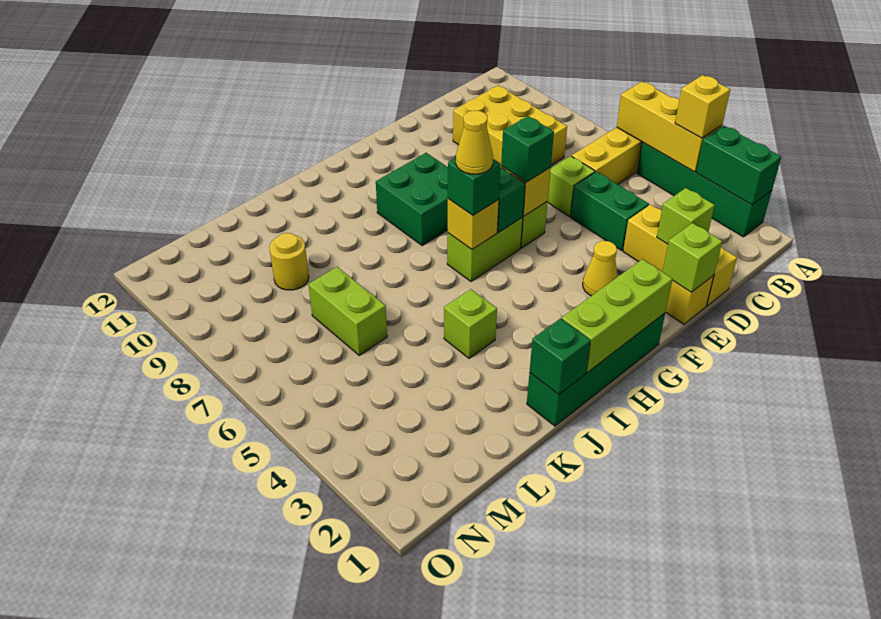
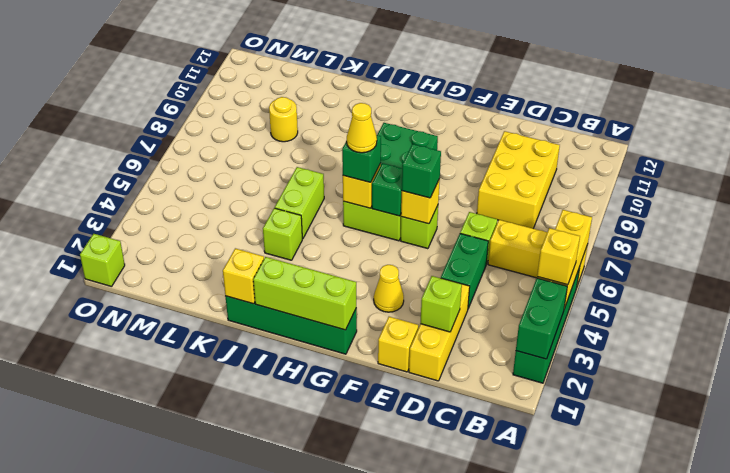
lime brick E1 level 2 -> lime brick O1 level 1
green brick J1 level 2 -> yellow brick J1 level 2
lime brick L6:L7 level 1 -> lime brick J5:J6 level 1

